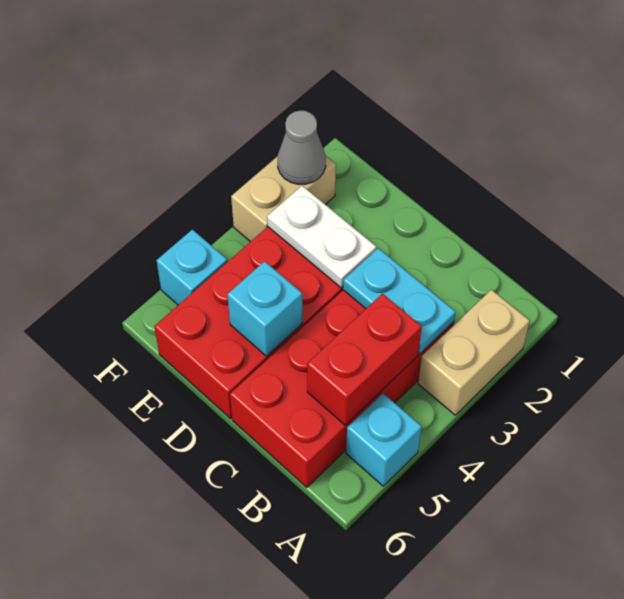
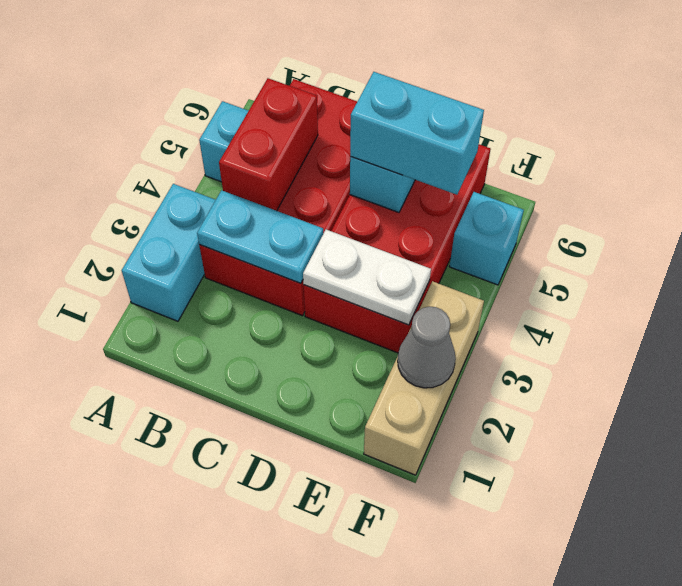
tan brick A2:A3 level 1 -> cyan brick A2:A3 level 1
none -> cyan brick D5:E5 level 3
tan brick F2:F3 level 1 -> tan brick F1:F3 level 1

